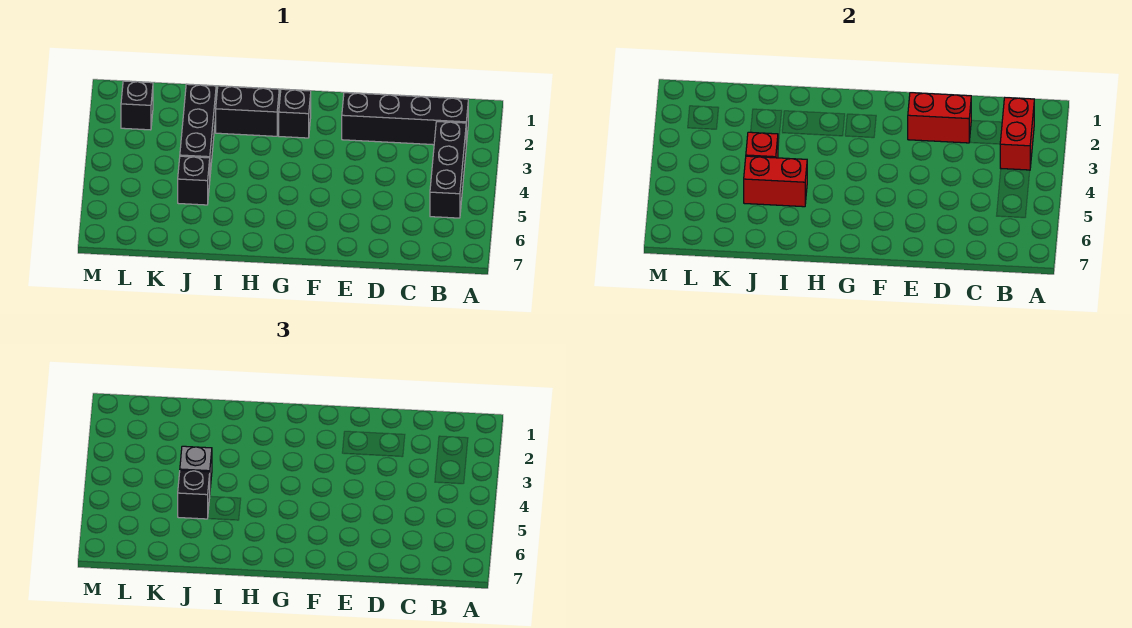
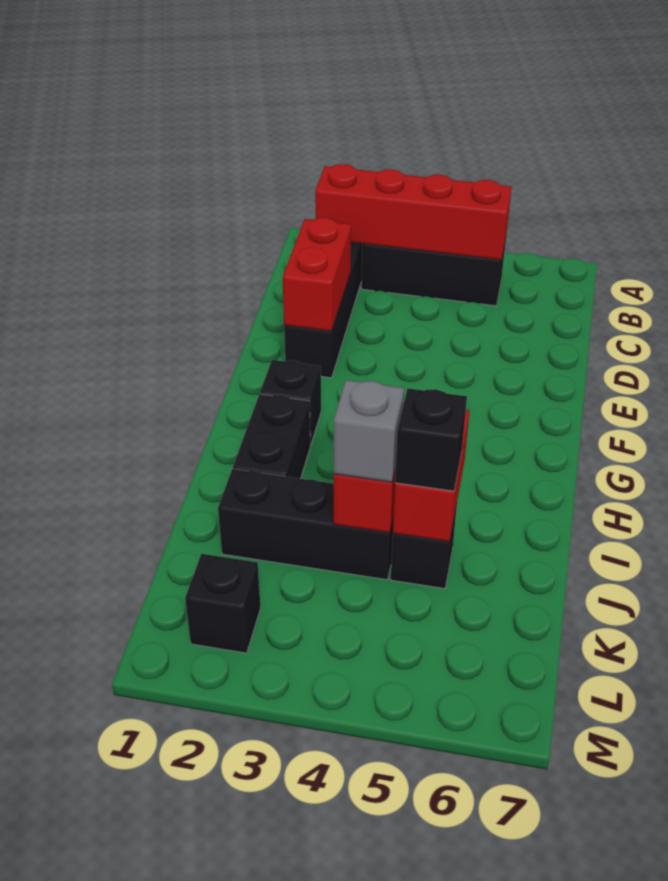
red brick B2:B3 level 2 -> red brick B2:B5 level 2

